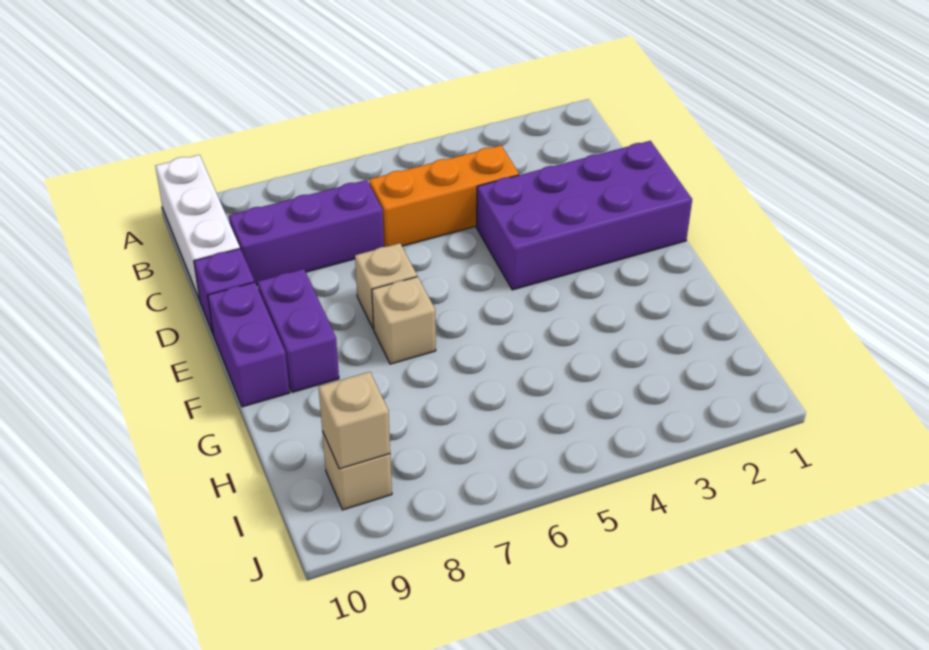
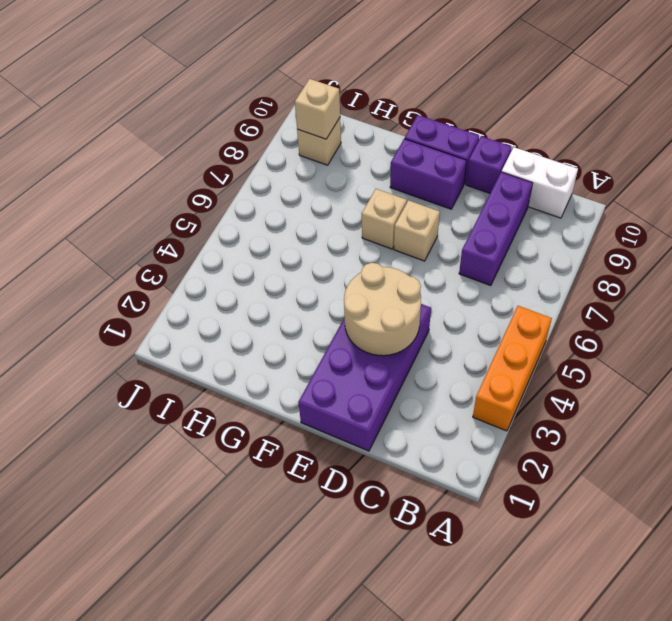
white brick A10:C10 level 1 -> white brick B10:C10 level 1
orange brick C4:C6 level 1 -> orange brick A3:A5 level 1
none -> tan round brick D3:E4 level 2

